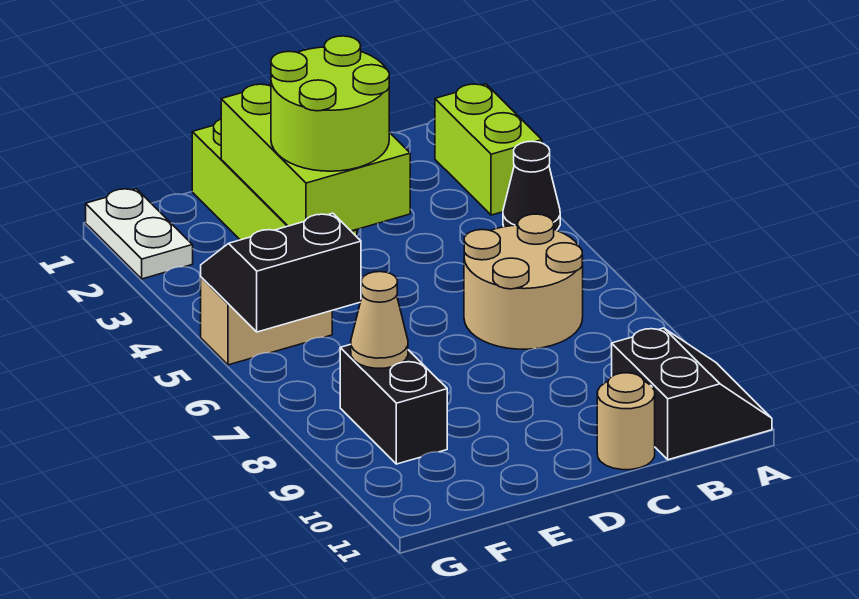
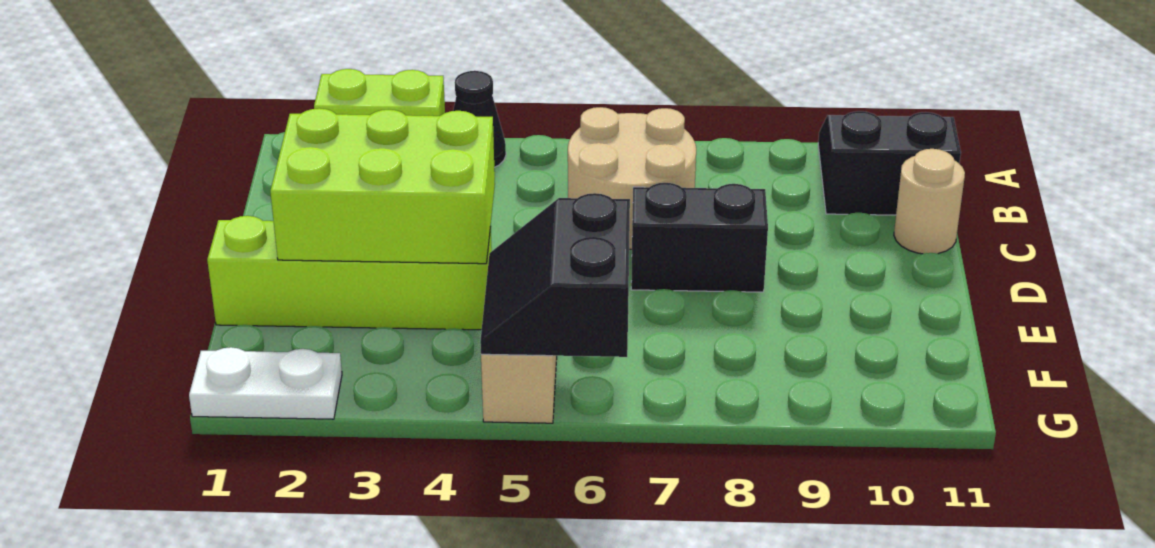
lime round brick D3:E4 level 3 -> none
black brick F8:F9 level 1 -> black brick D7:D8 level 1
tan cone F8 level 2 -> none

